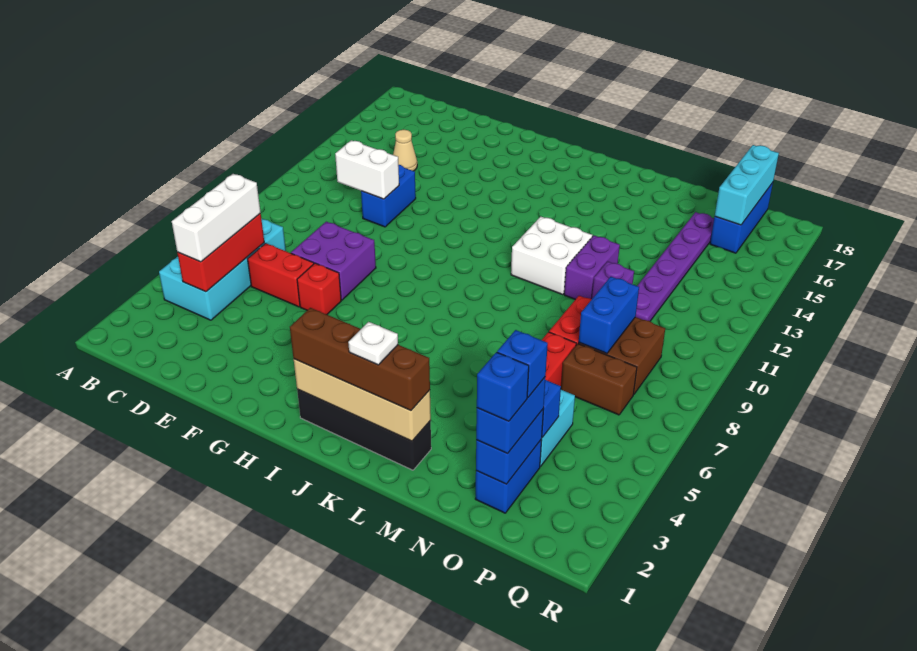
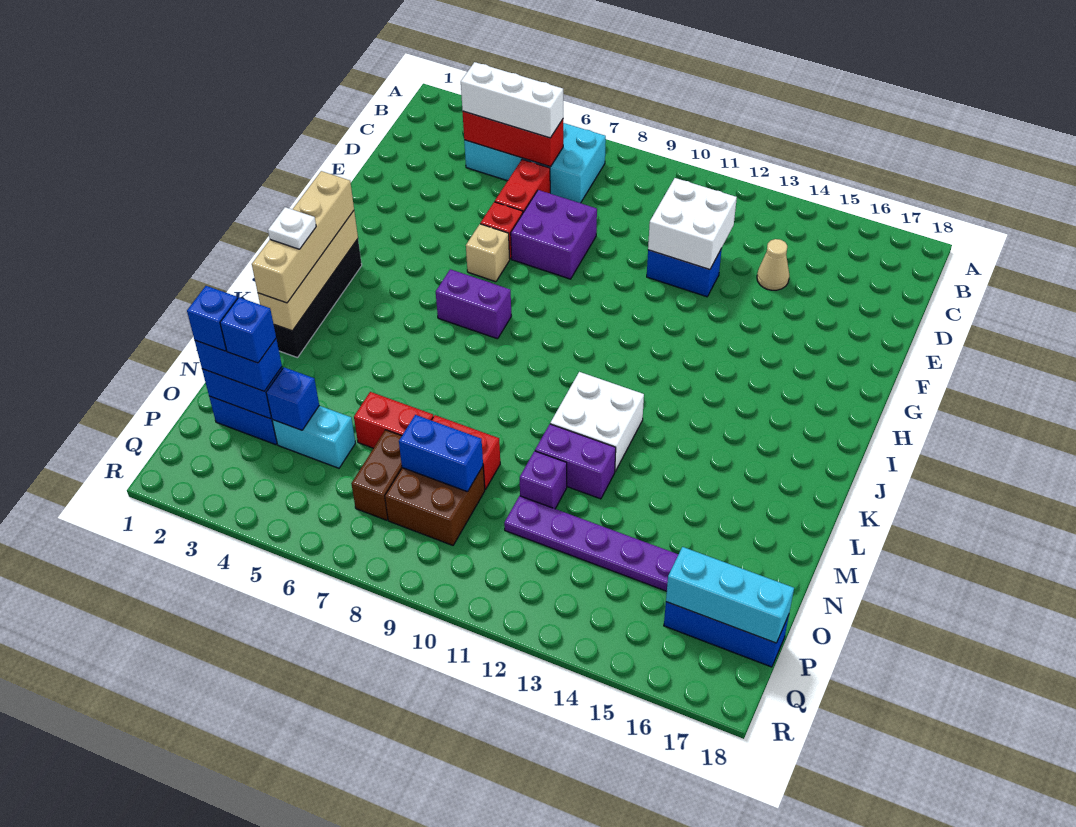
white brick D11:E11 level 2 -> white brick D11:E12 level 2
none -> tan brick G6 level 1
brown brick I2:L2 level 3 -> tan brick I2:L2 level 3
none -> purple brick I6:I7 level 1

